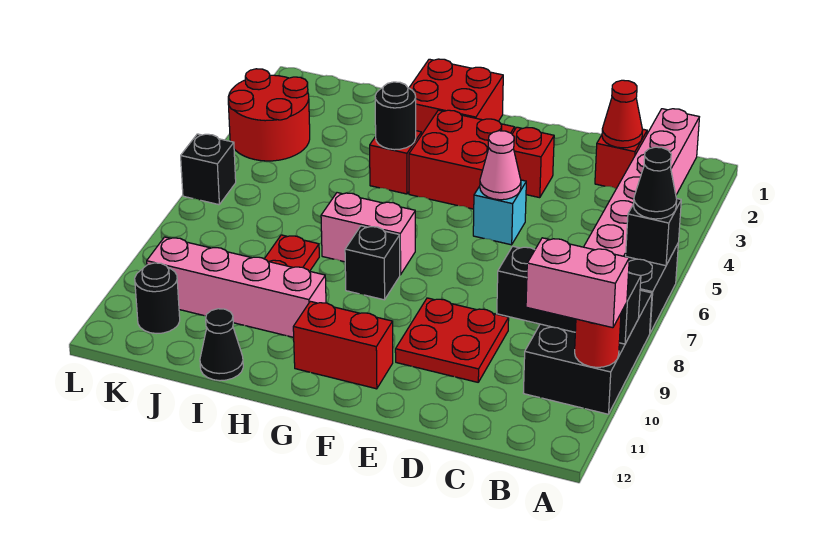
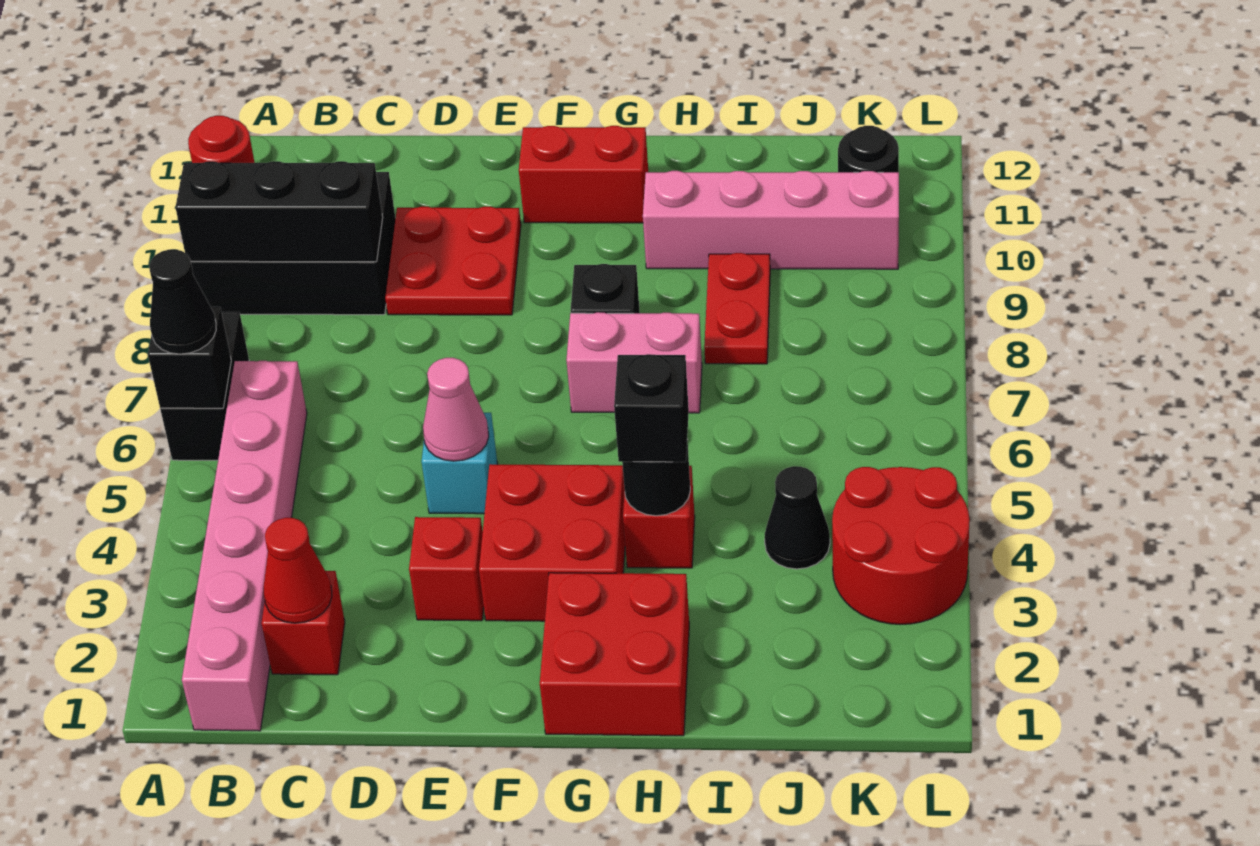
black brick A8:B10 level 1 -> black brick A9:C10 level 1
pink brick A10:B10 level 3 -> none
black cone I12 level 1 -> black cone J4 level 1
black brick L6 level 1 -> black brick H4 level 3

